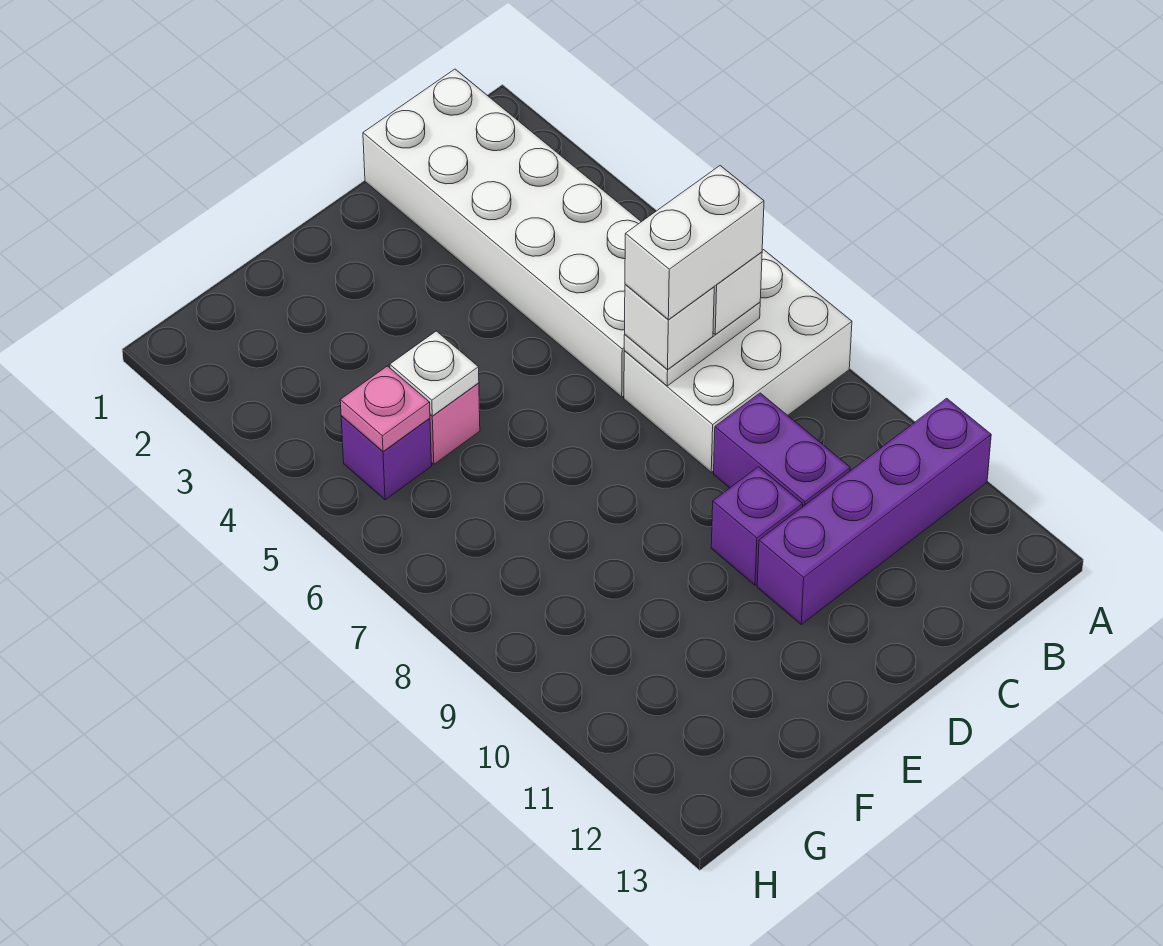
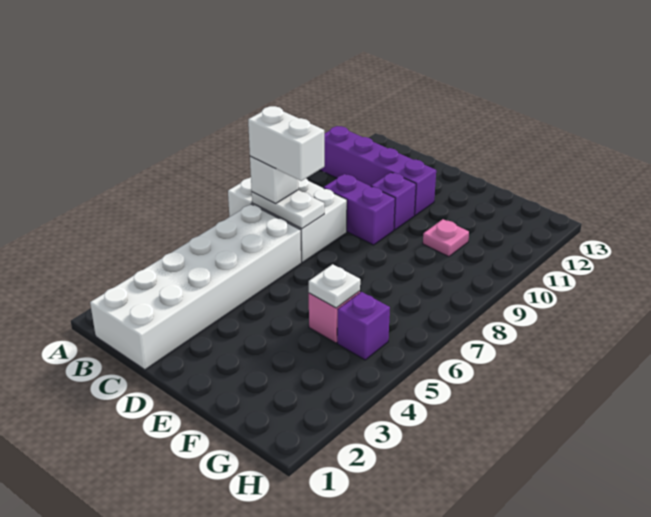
white brick C7 level 3 -> none
purple brick C9:C10 level 1 -> purple brick C9:D9 level 1
pink plate G5 level 2 -> pink plate F10 level 1

